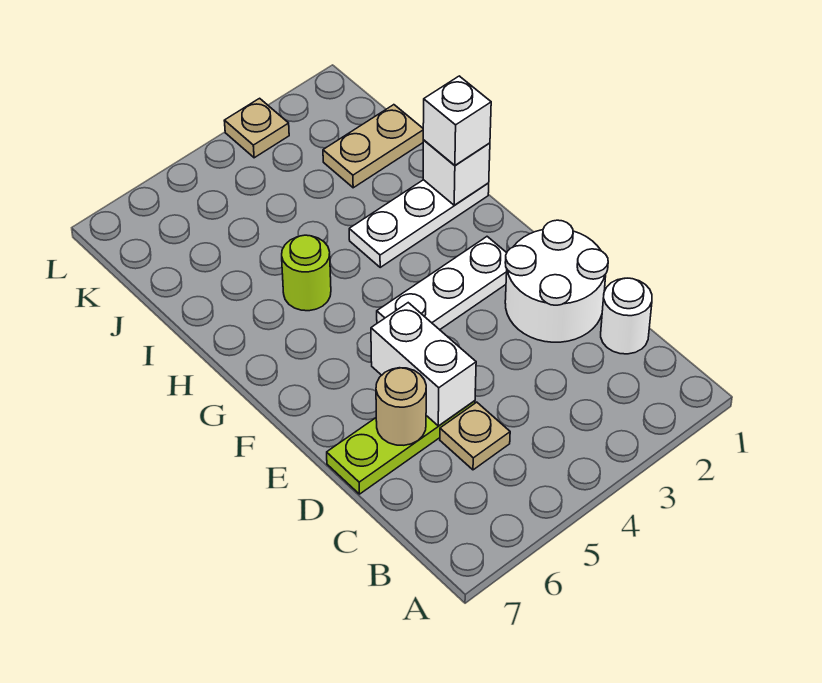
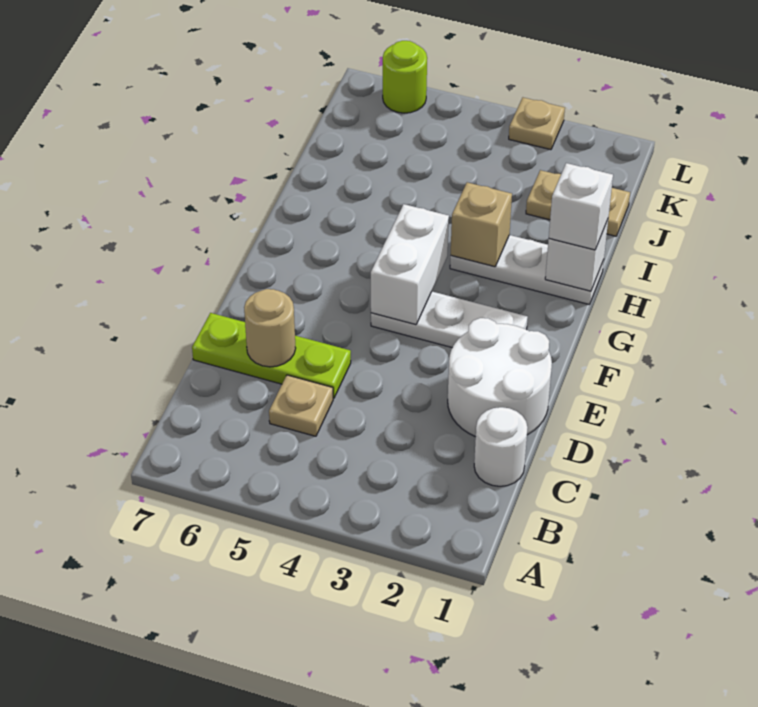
white brick D5:E5 level 2 -> white brick F4:G4 level 2
none -> tan brick H3 level 2
lime round brick H5 level 1 -> lime round brick L6 level 1

